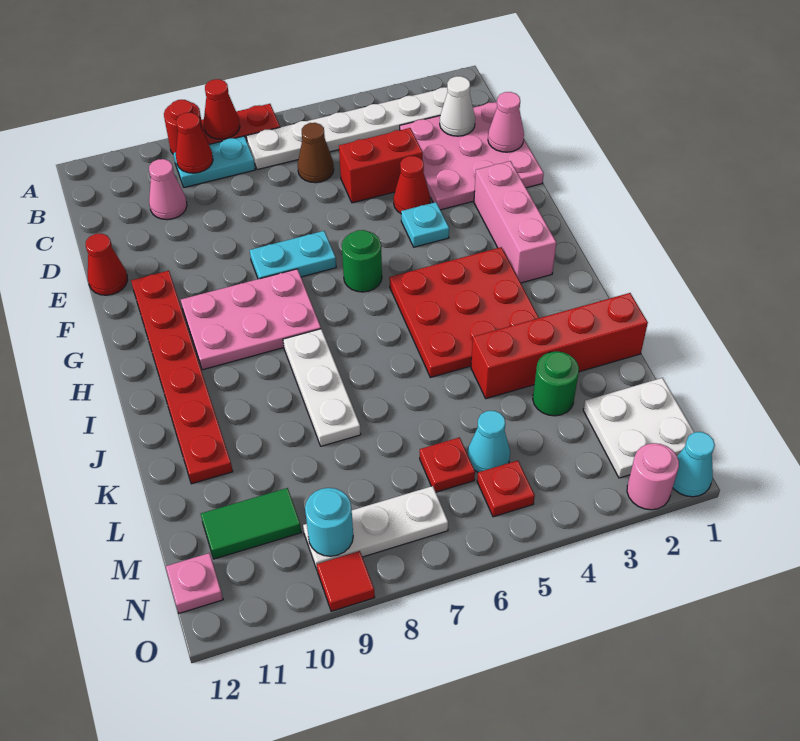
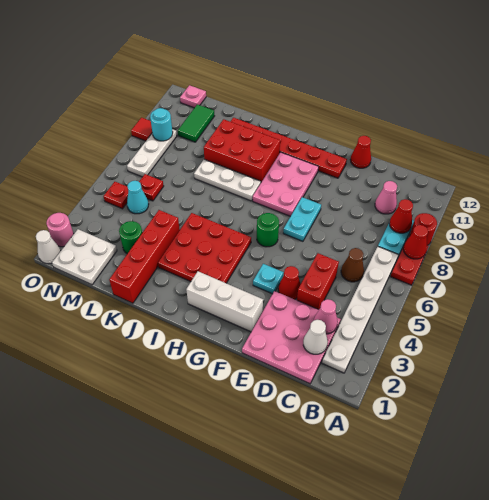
pink cone D1 level 2 -> pink cone C3 level 2
pink brick F2:H2 level 1 -> white brick F2:H2 level 1
none -> red brick I9:K10 level 1
cyan cone O1 level 1 -> white cone O1 level 1

